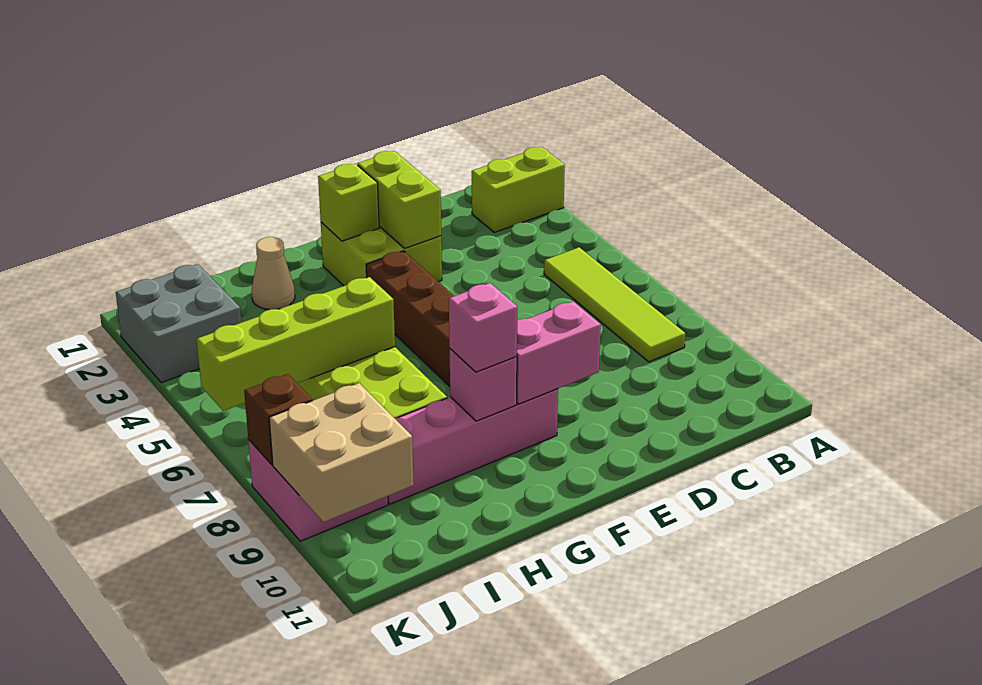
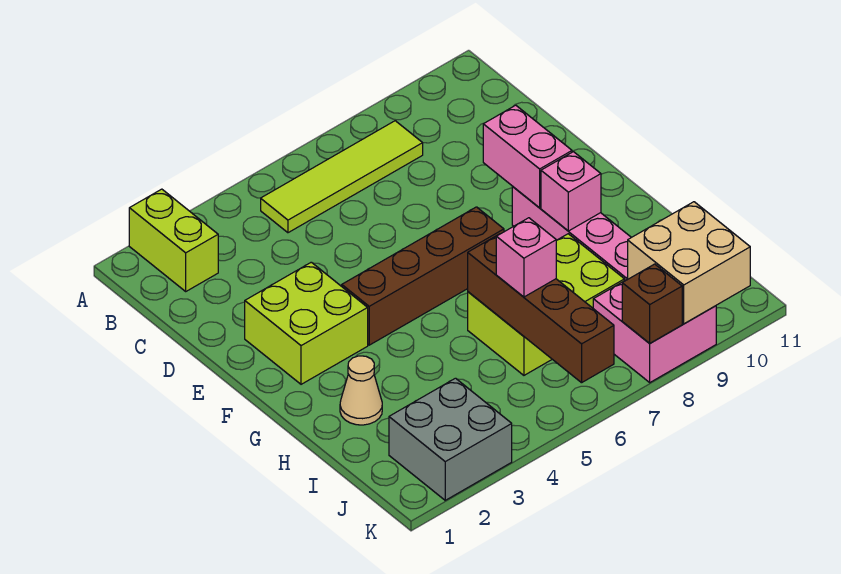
lime brick E2:E3 level 2 -> none
lime brick F2 level 2 -> none
pink brick G9 level 3 -> pink brick I6 level 3
lime brick H6:K6 level 2 -> brown brick H6:K6 level 2

